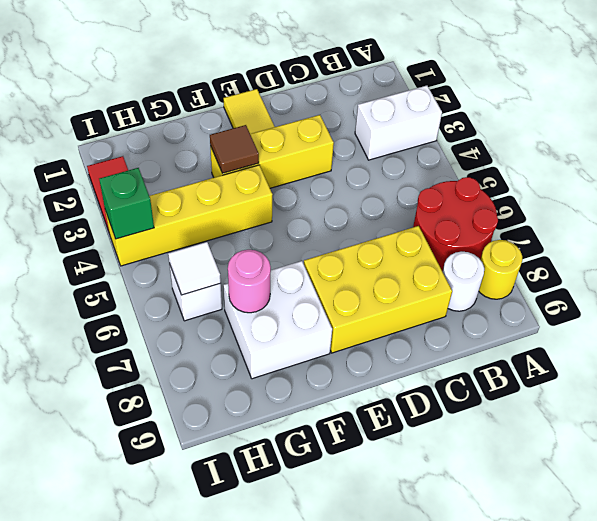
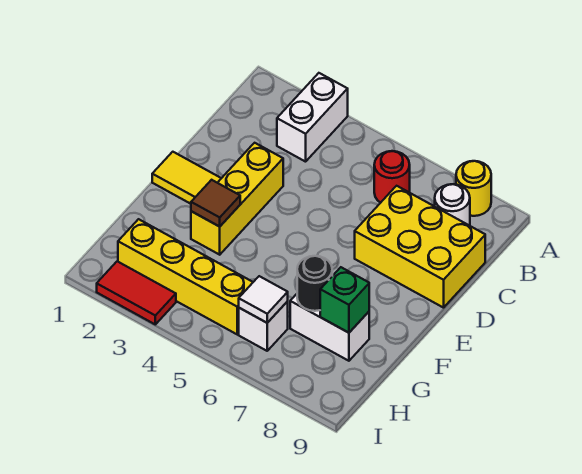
red round brick A6:B7 level 1 -> red round brick B6 level 1
yellow brick C7:E8 level 1 -> yellow brick C7:D9 level 1
yellow brick F4:I4 level 1 -> yellow brick H2:H5 level 1
white brick F7:G8 level 1 -> white brick G7:G8 level 1
pink round brick G7 level 2 -> black round brick G7 level 2
green brick I4 level 2 -> green brick G8 level 2

